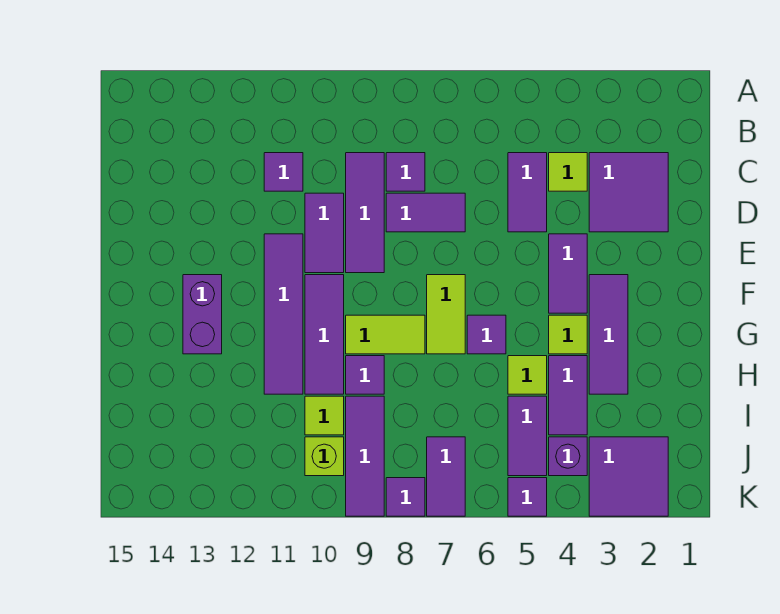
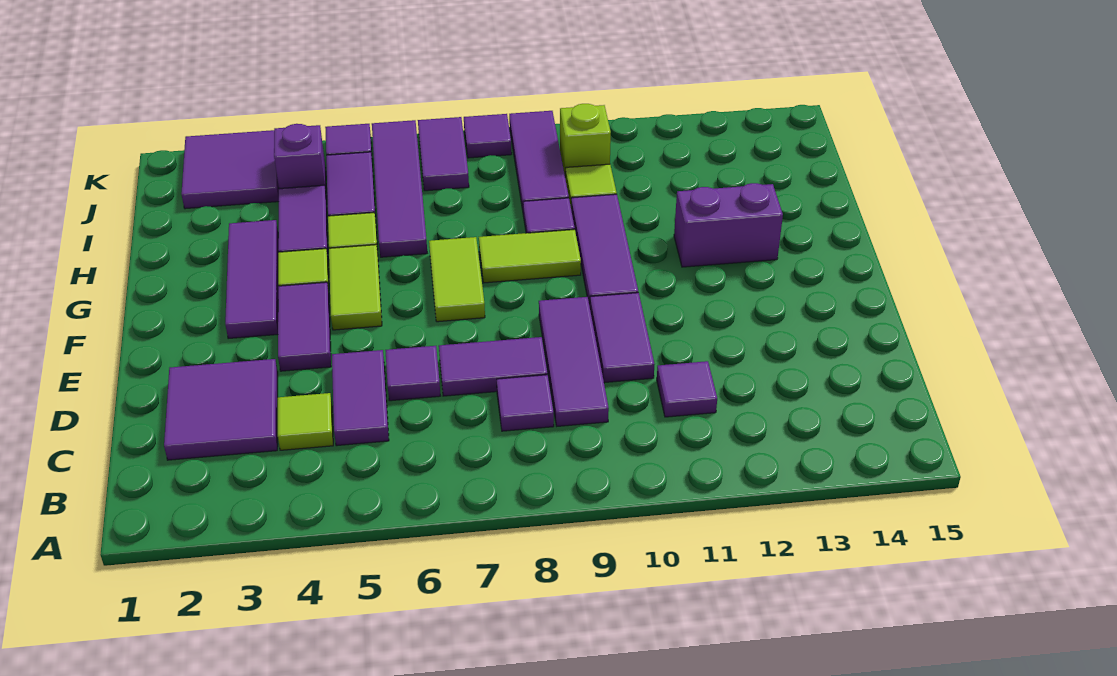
purple tile E11:H11 level 1 -> purple tile H6:K6 level 1
none -> lime tile F5:G5 level 1
purple brick F13:G13 level 1 -> purple brick G12:G13 level 1
purple tile G6 level 1 -> purple tile D6 level 1

